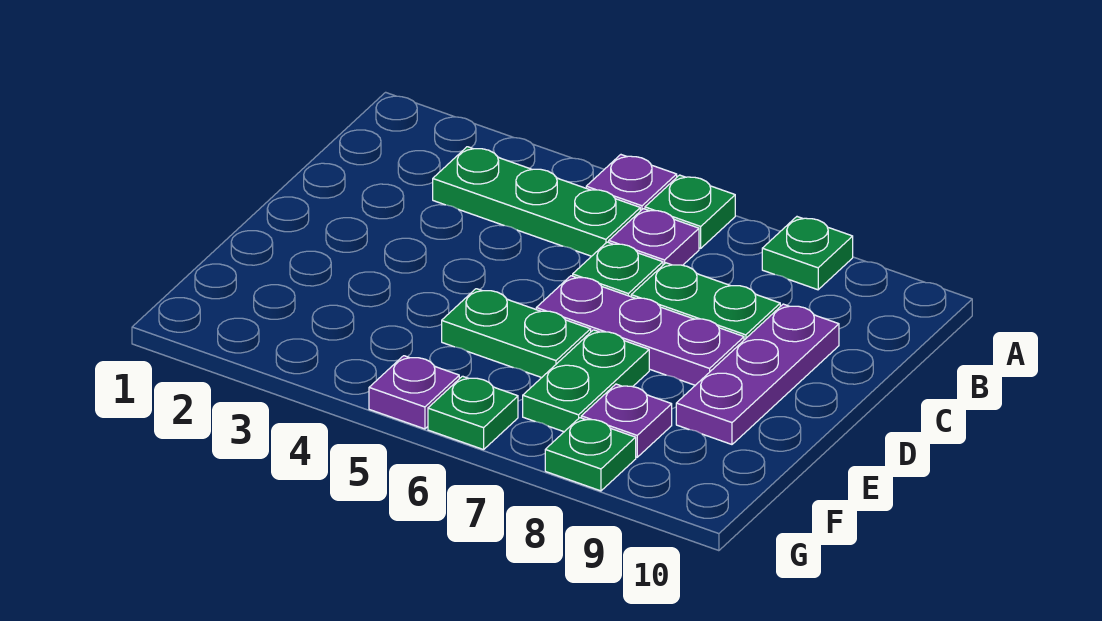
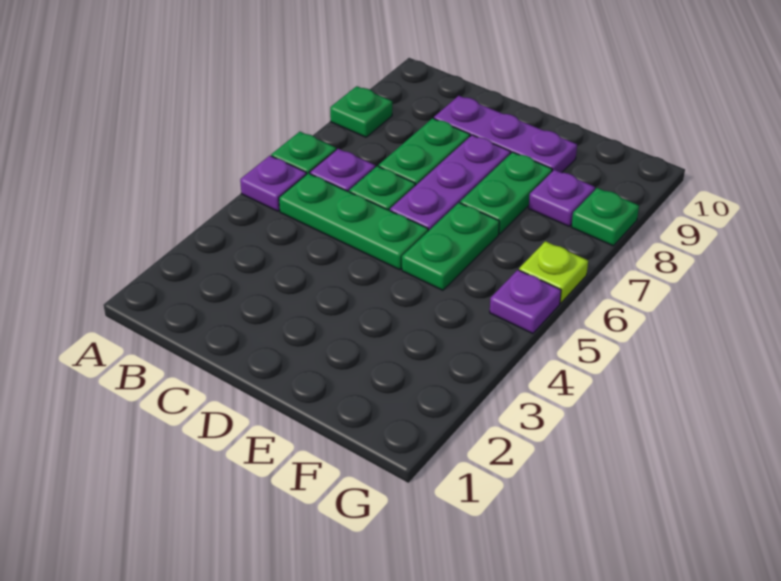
green plate B3:B5 level 1 -> green plate B5:D5 level 1
green plate E7:F7 level 1 -> green plate E7:E8 level 1
green plate G6 level 1 -> lime plate G6 level 1

